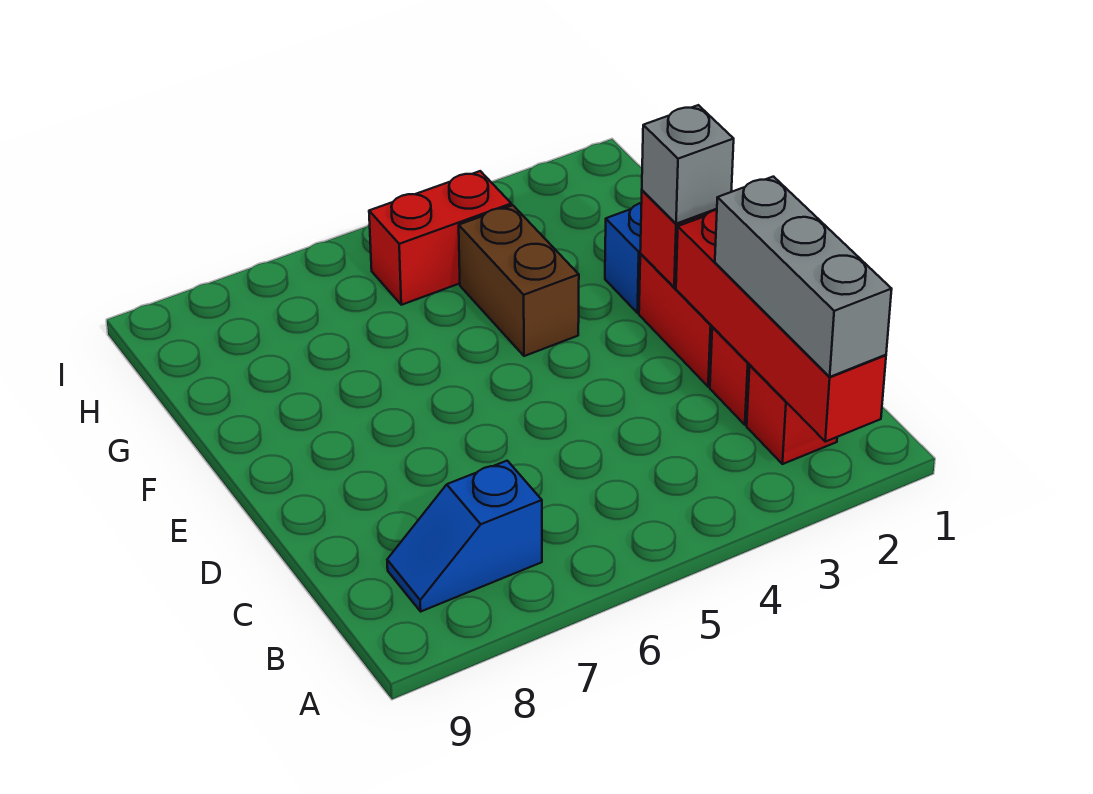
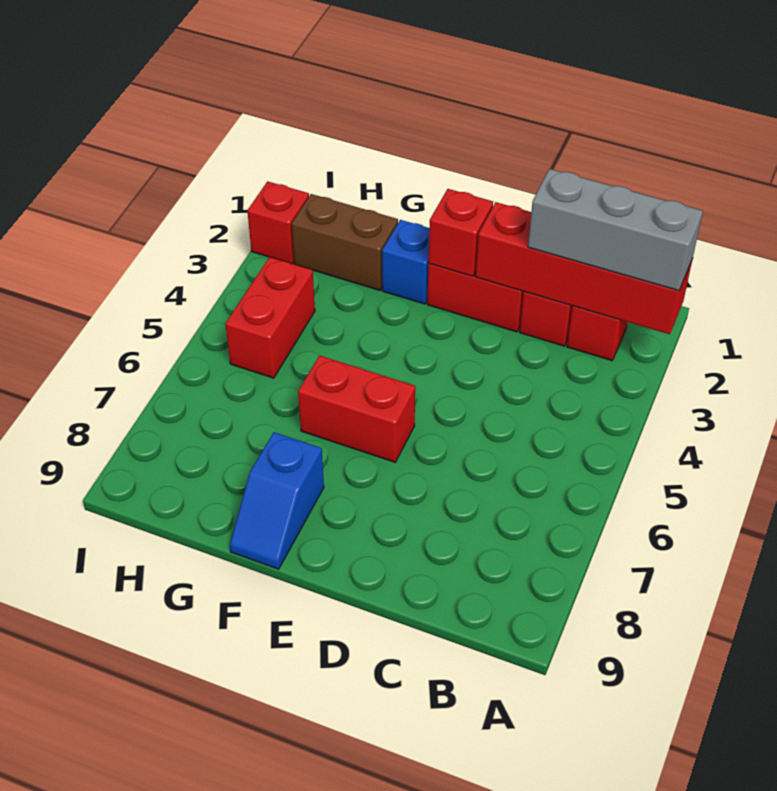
blue slope B7:B8 level 1 top 7 -> blue slope F8:F9 level 1 top 8
grey brick E2 level 3 -> none
none -> red brick E6:F6 level 1
brown brick F4:G4 level 1 -> brown brick G2:H2 level 1
none -> red brick I2 level 1

